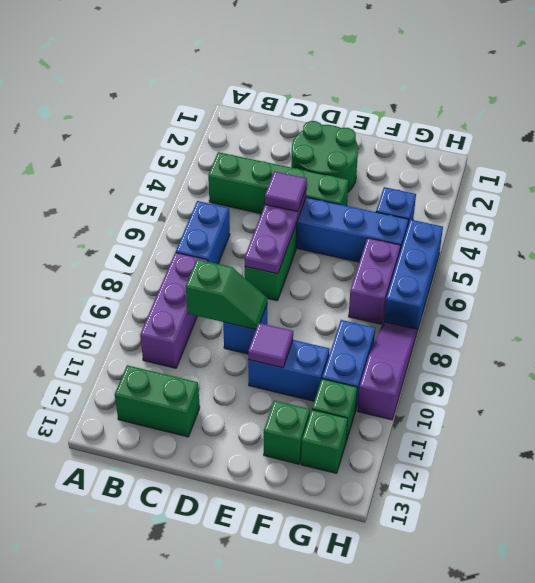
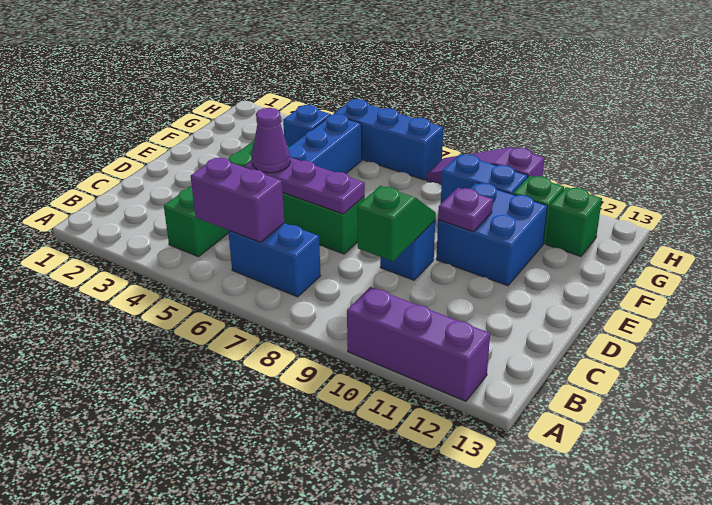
purple brick B8:B10 level 1 -> purple brick A10:A12 level 1
green brick B12:C12 level 1 -> none
green round brick D2:E3 level 1 -> none
purple tile D5 level 3 -> purple cone D5 level 3
blue brick E10:F10 level 1 -> blue brick E10:F11 level 1
purple tile E10 level 2 -> purple plate E10 level 2
green brick F12 level 1 -> none
purple brick G6:G7 level 1 -> purple brick B5:B6 level 2

